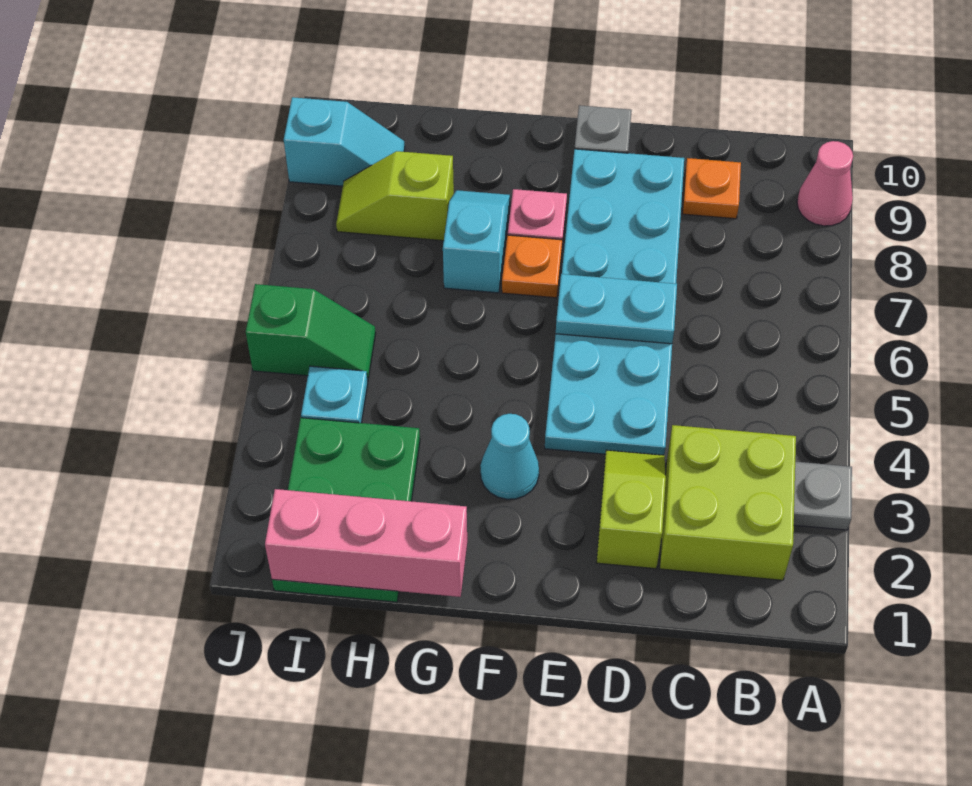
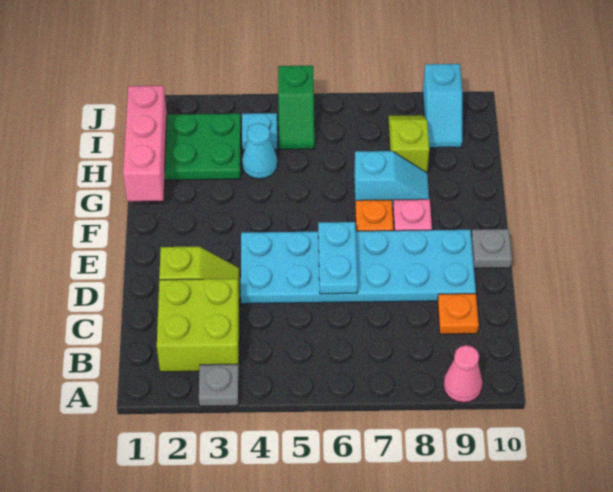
cyan cone F3 level 1 -> cyan cone H4 level 1

